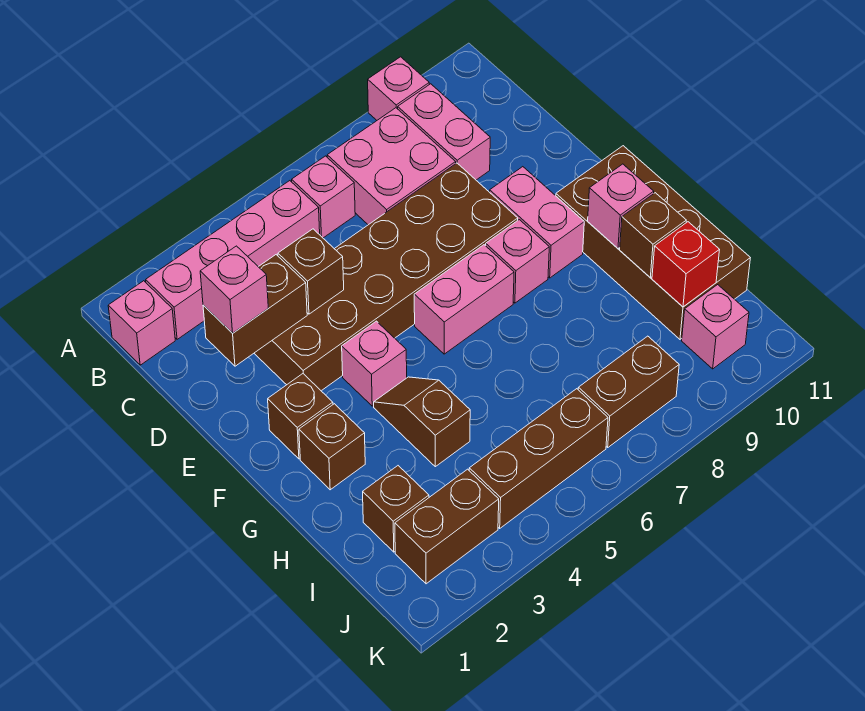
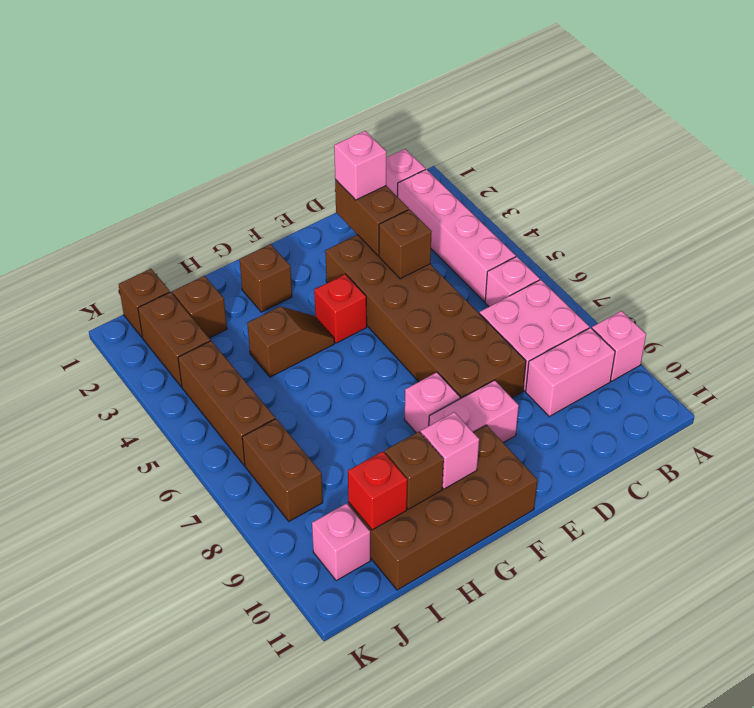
brown brick F2 level 1 -> brown brick J1 level 1
pink brick F4 level 1 -> red brick F4 level 1
pink brick F6:F7 level 1 -> none

